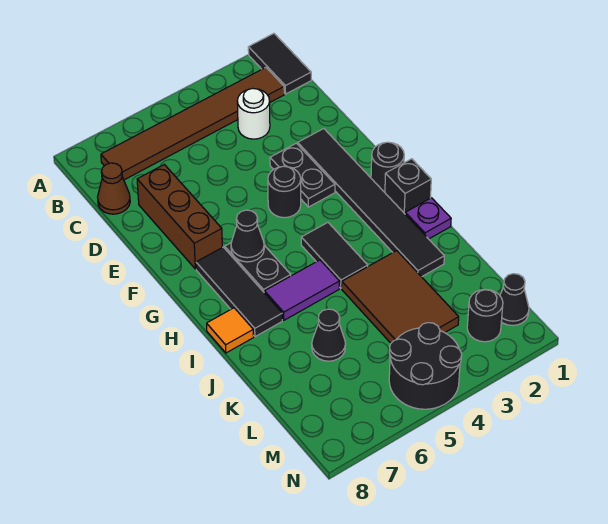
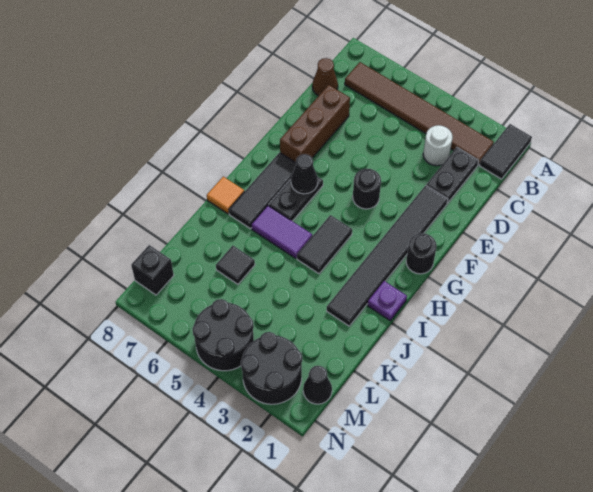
black plate E3:F3 level 1 -> black plate C2:D2 level 1
black brick H1 level 1 -> black brick M8 level 1
brown tile J3:L4 level 1 -> none
black cone K6 level 1 -> black tile K6 level 1
black round brick M2 level 1 -> black round brick M2:N3 level 1

